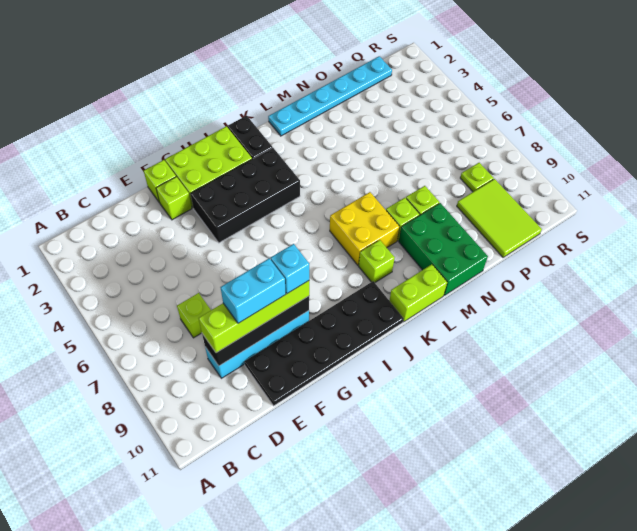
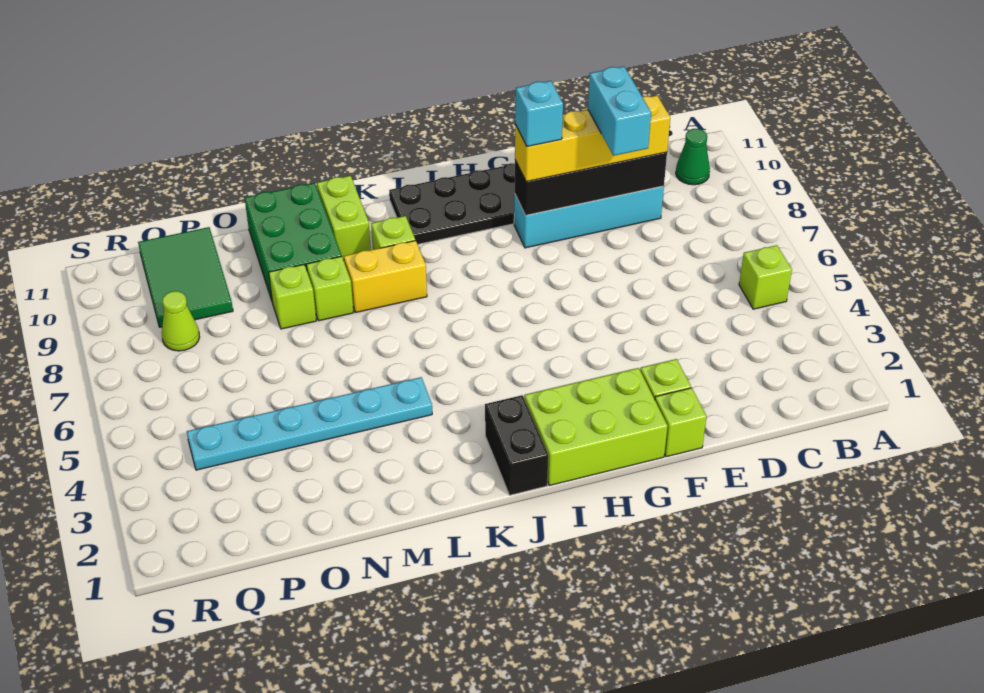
none -> green cone B10 level 1
lime brick D7 level 1 -> lime brick B5 level 1
lime brick D9:G9 level 3 -> yellow brick D9:G9 level 3
cyan brick E9:F9 level 4 -> cyan brick E8:E9 level 4
black brick G3:J4 level 1 -> none
yellow brick K7:L8 level 1 -> yellow brick K8:L8 level 1
lime brick K11:L11 level 1 -> lime brick L10:L11 level 1
cyan plate L1:Q1 level 1 -> cyan plate L4:Q4 level 1
lime tile P9:Q11 level 1 -> green tile P9:Q11 level 1
lime plate Q8 level 1 -> lime cone Q8 level 1

